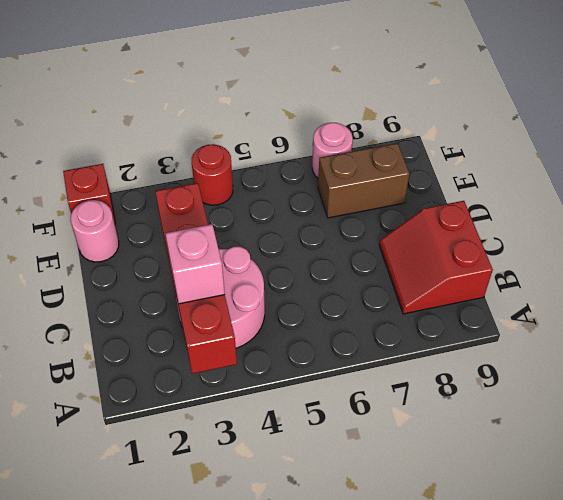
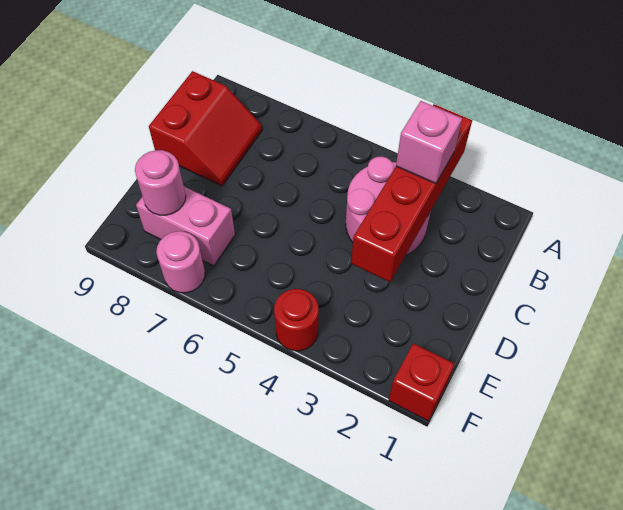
pink round brick E1 level 1 -> pink round brick E8 level 2
brown brick E7:E8 level 1 -> pink brick E7:E8 level 1

